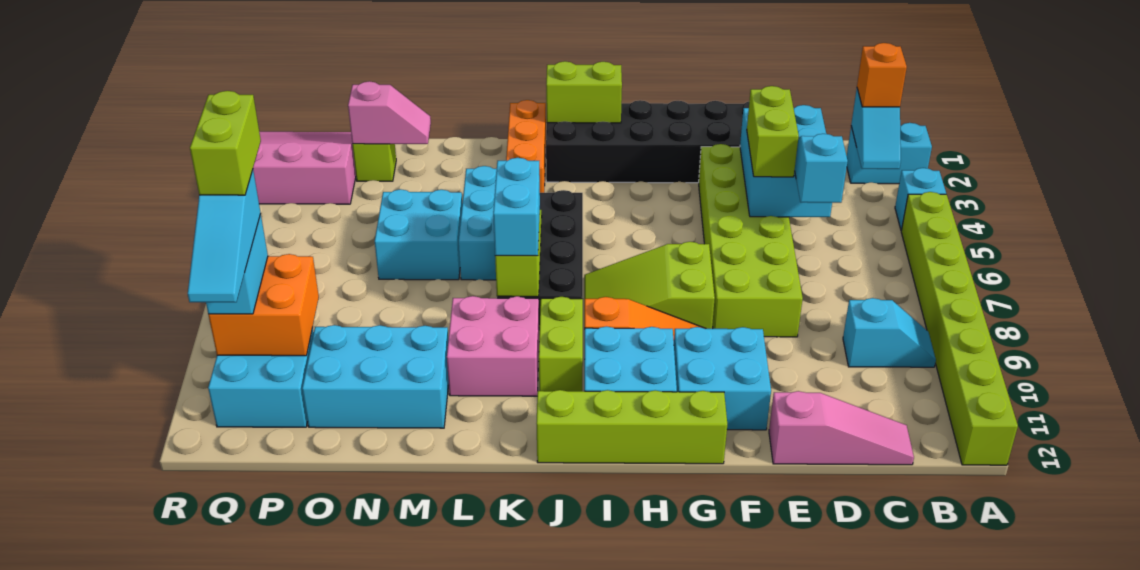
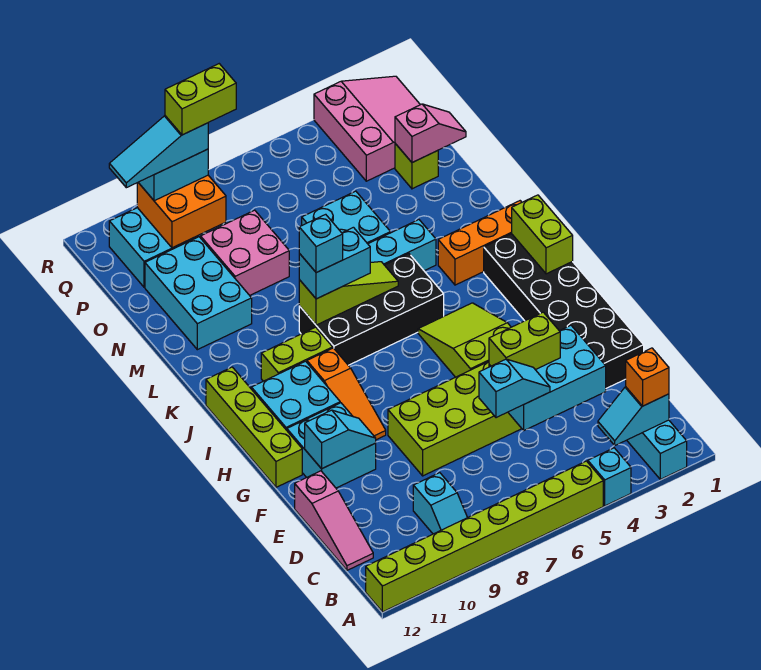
none -> cyan slope F10:F11 level 2 top 11
lime slope G7:I8 level 1 top G -> lime slope G4:I5 level 1 top G
none -> cyan brick K8 level 4
pink brick K9:L10 level 1 -> pink brick N8:O9 level 1
pink slope N2:O2 level 2 top O -> pink slope O1:O2 level 2 top 2

